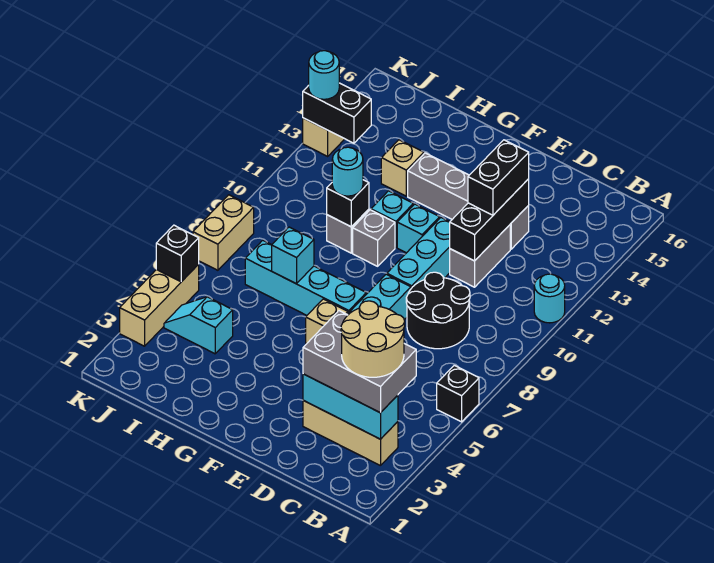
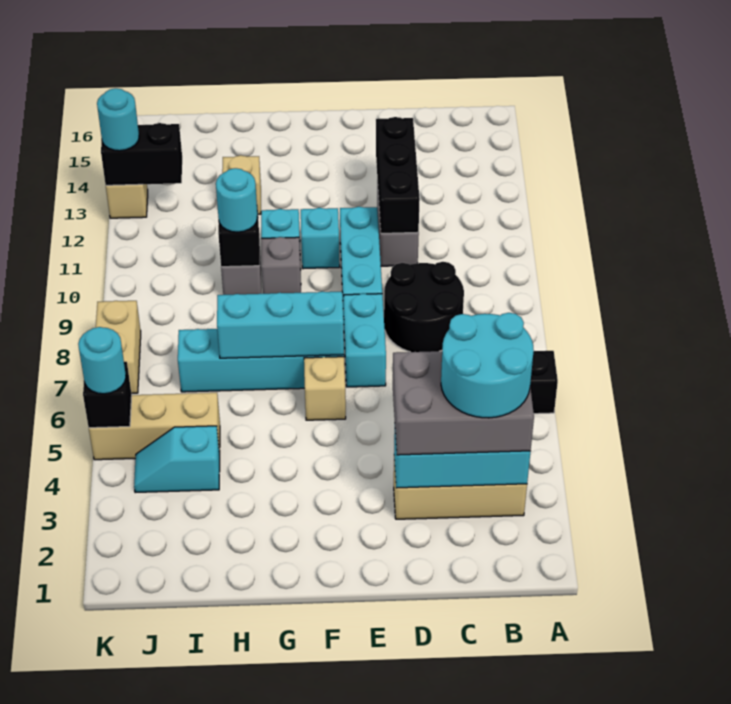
cyan round brick A11 level 1 -> cyan round brick K5 level 3
tan round brick B3:C4 level 4 -> cyan round brick B3:C4 level 4
black brick D12:D13 level 3 -> none
grey brick D13:G13 level 1 -> none
cyan brick H7 level 2 -> cyan brick F7:H7 level 2
tan brick K3:K5 level 1 -> tan brick I5:K5 level 1

